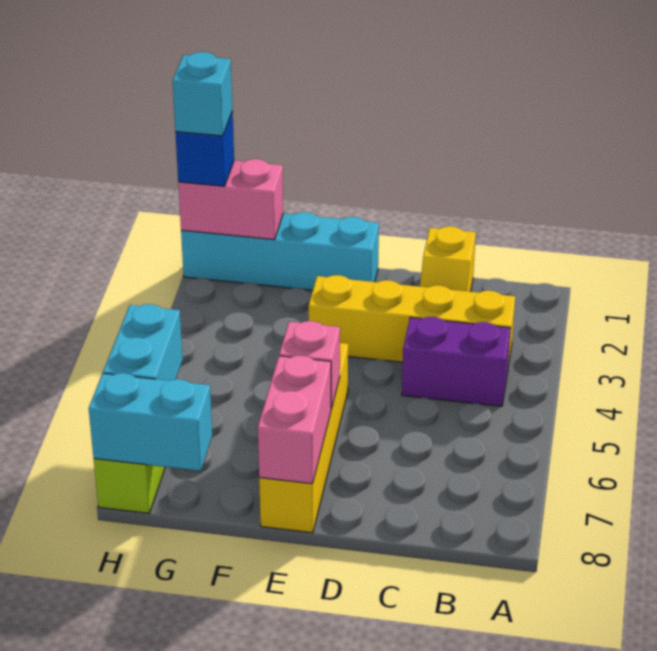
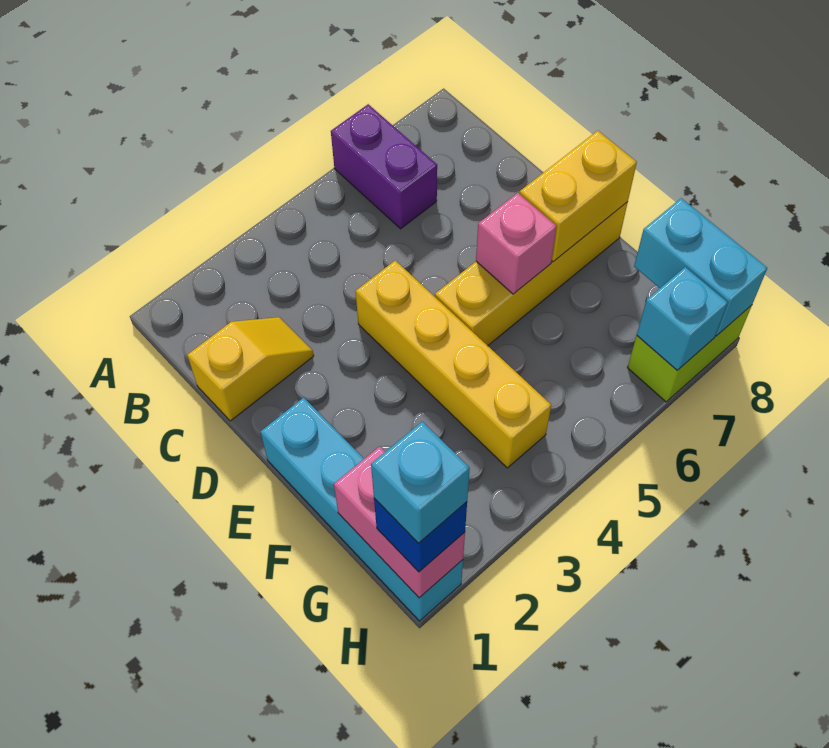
yellow brick B3:E3 level 1 -> yellow brick D4:G4 level 1
purple brick B4:C4 level 1 -> purple brick A6:B6 level 1
pink brick E7:E8 level 2 -> yellow brick E7:E8 level 2
cyan brick H6:H7 level 2 -> cyan brick H7 level 2

